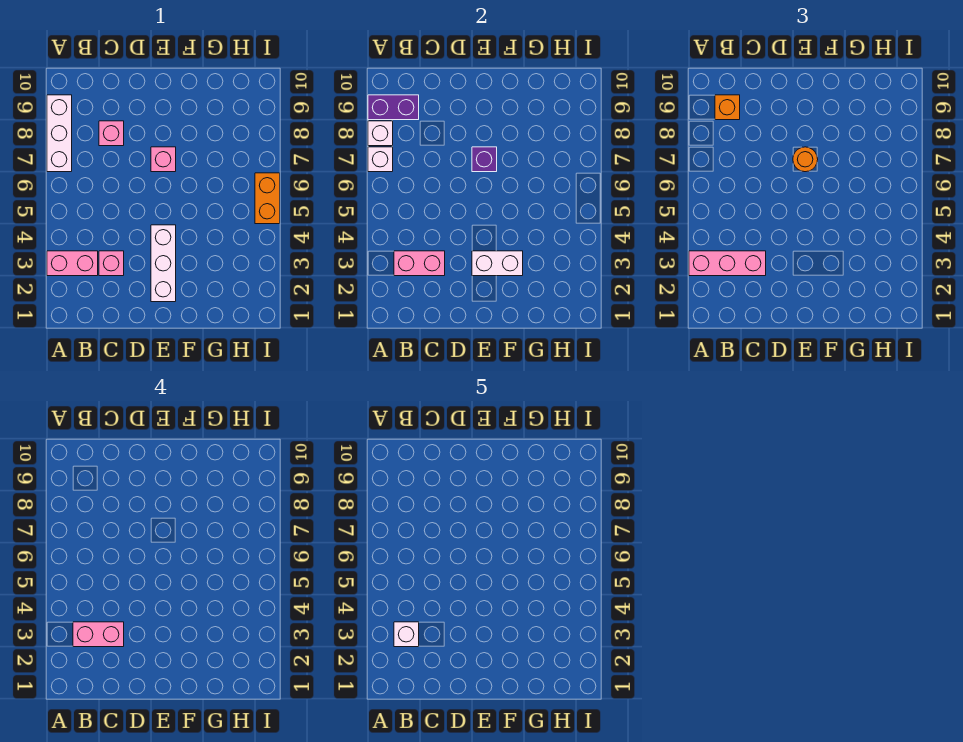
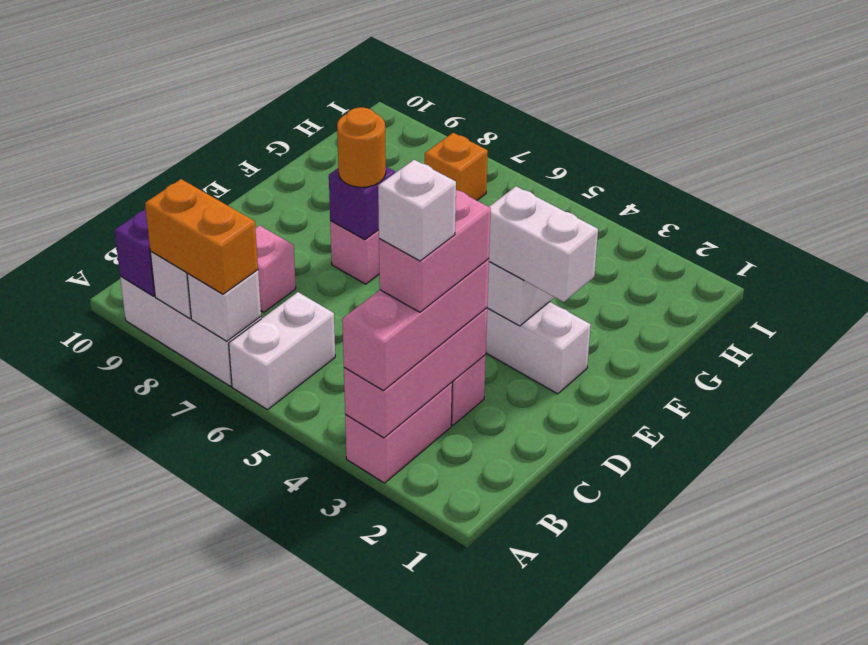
none -> white brick A6:B6 level 1
pink brick B3:C3 level 2 -> pink brick A3:C3 level 2
orange brick B9 level 3 -> orange brick H7 level 1
none -> white brick E2:E3 level 3
orange brick I5:I6 level 1 -> orange brick A7:A8 level 3

